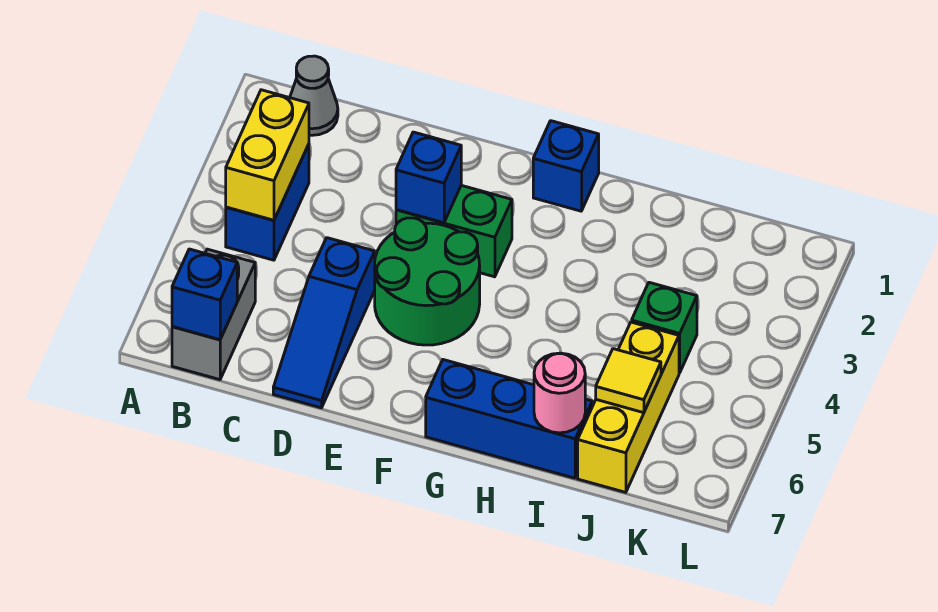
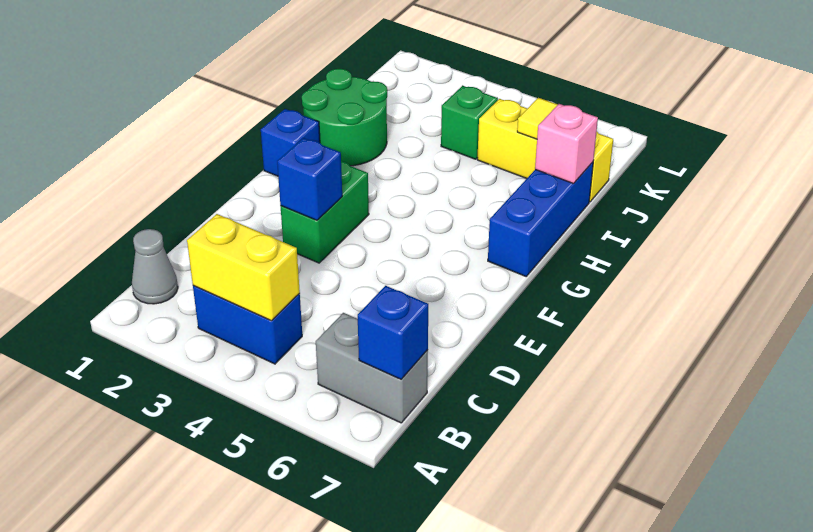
blue slope D5:D7 level 1 top 5 -> none
green round brick E4:F5 level 1 -> green round brick H1:I2 level 1
pink round brick I7 level 2 -> pink brick I7 level 2

